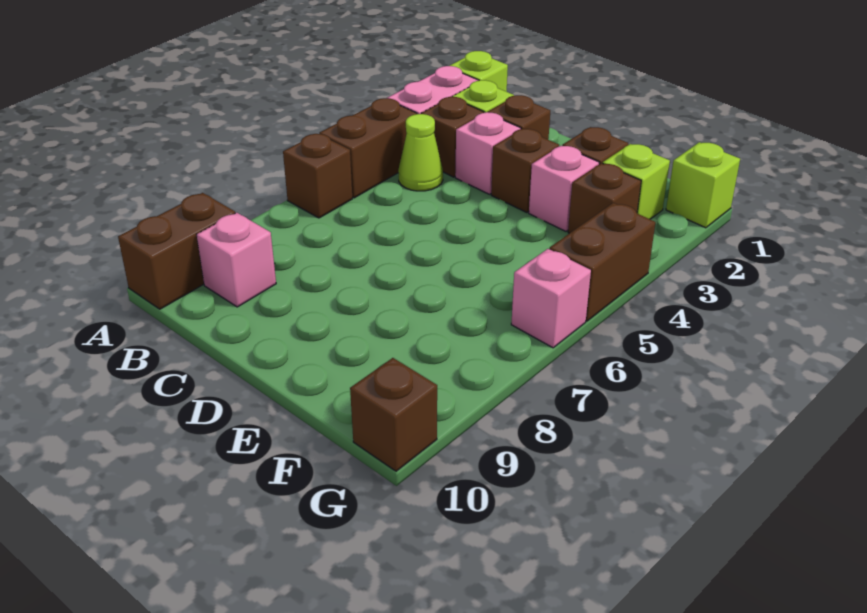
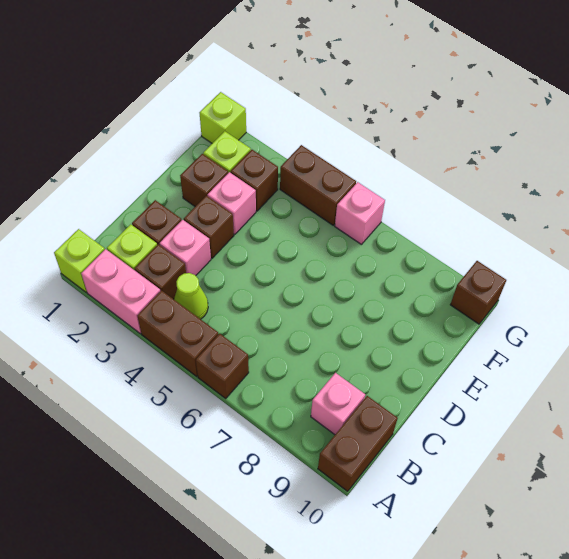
brown brick A9:A10 level 1 -> brown brick A10:B10 level 1

